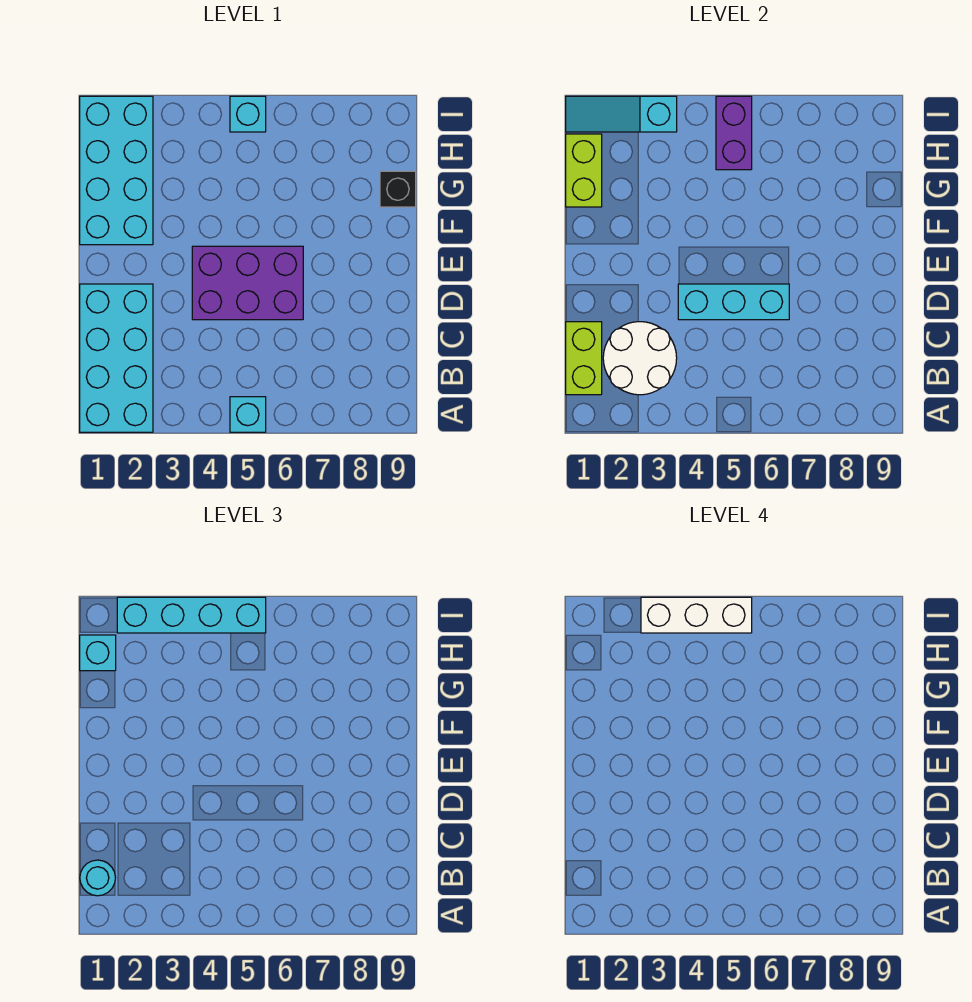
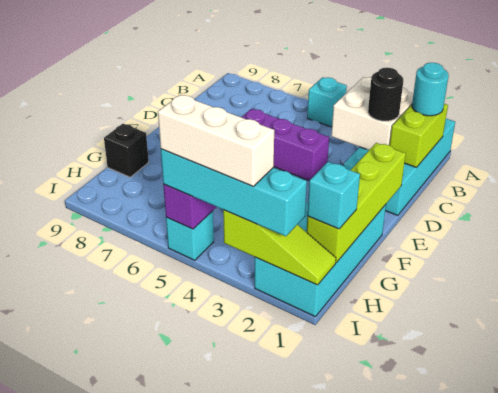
white round brick B2:C3 level 2 -> white brick B2:C3 level 2
none -> black round brick C2 level 3
purple brick D4:E6 level 1 -> purple brick D4:D6 level 1
cyan brick D4:D6 level 2 -> none
lime brick G1:H1 level 2 -> lime brick E1:H1 level 2
cyan slope I1:I3 level 2 top 3 -> lime slope I1:I3 level 2 top 3

